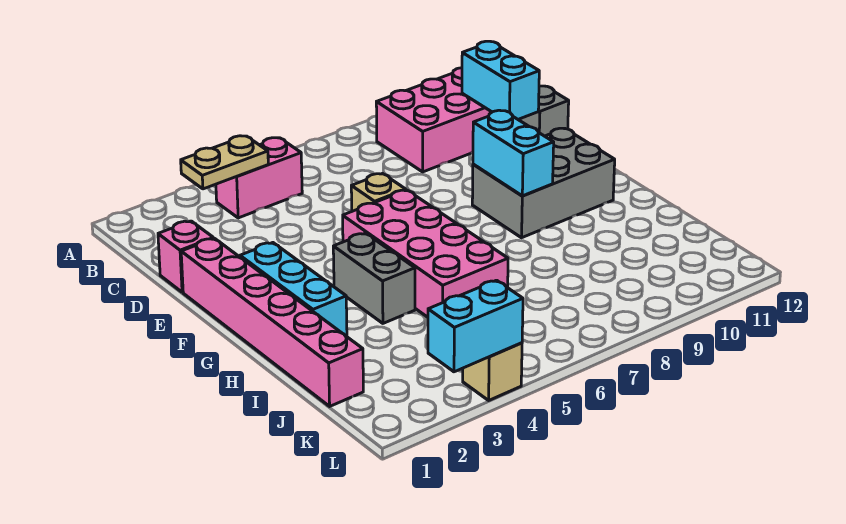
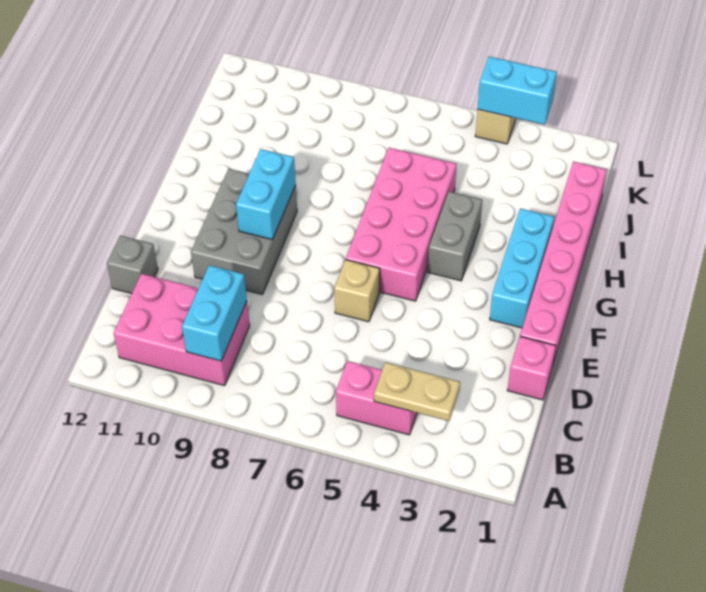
cyan brick C11:D11 level 2 -> cyan brick B9:C9 level 2
grey brick F9:G11 level 1 -> grey brick E9:G10 level 1

